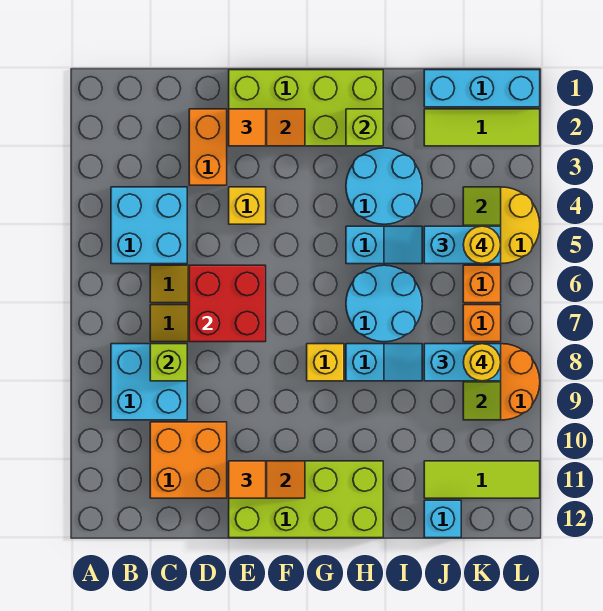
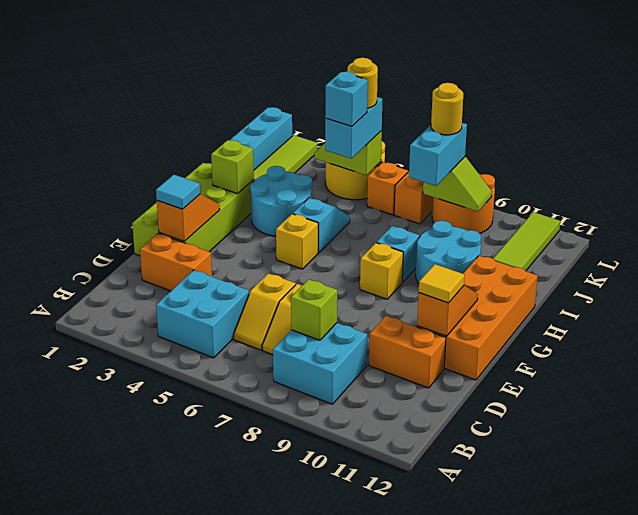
orange brick C10:D11 level 1 -> orange brick D10:D11 level 1
red brick D6:E7 level 2 -> none
orange tile E2 level 3 -> cyan tile E2 level 3
yellow brick E4 level 1 -> yellow brick G5 level 1
lime brick E11:H12 level 1 -> orange brick E11:H12 level 1
orange tile E11 level 3 -> yellow tile E11 level 3
cyan round brick H6:I7 level 1 -> cyan round brick H9:I10 level 1
cyan brick J12 level 1 -> cyan brick J5 level 4

